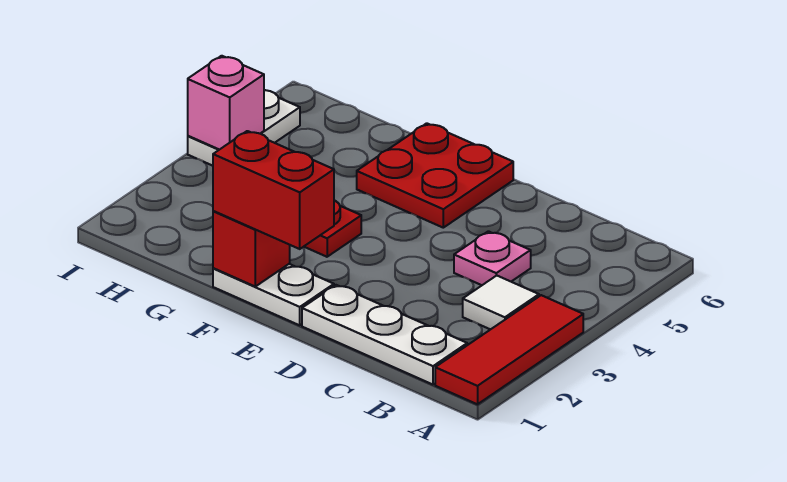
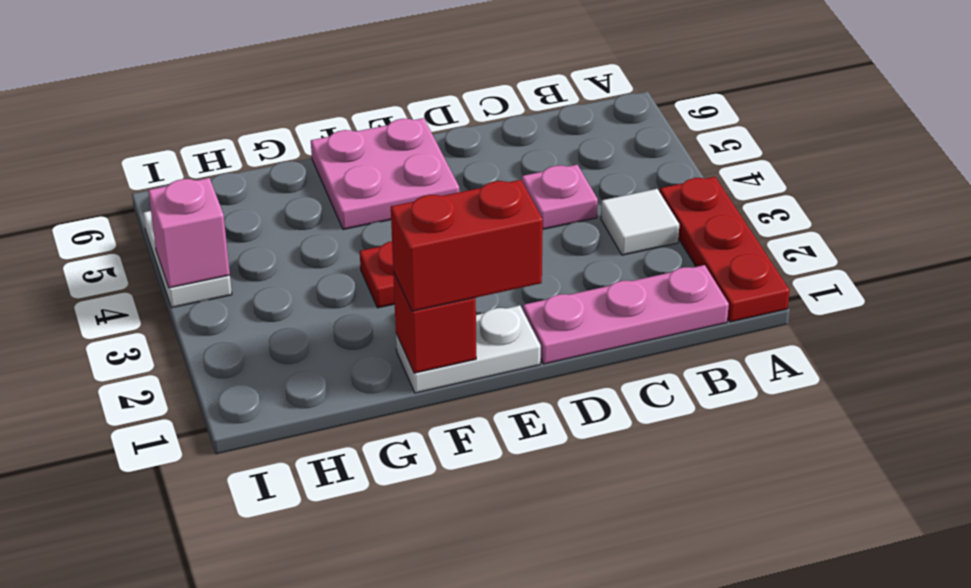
red tile A1:A3 level 1 -> red plate A1:A3 level 1
white plate B1:D1 level 1 -> pink plate B1:D1 level 1
red plate E5:F6 level 1 -> pink plate E5:F6 level 1

